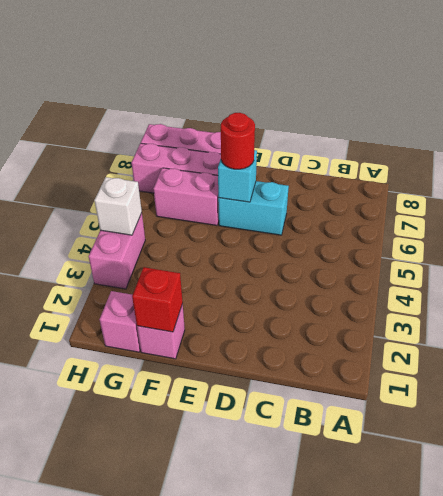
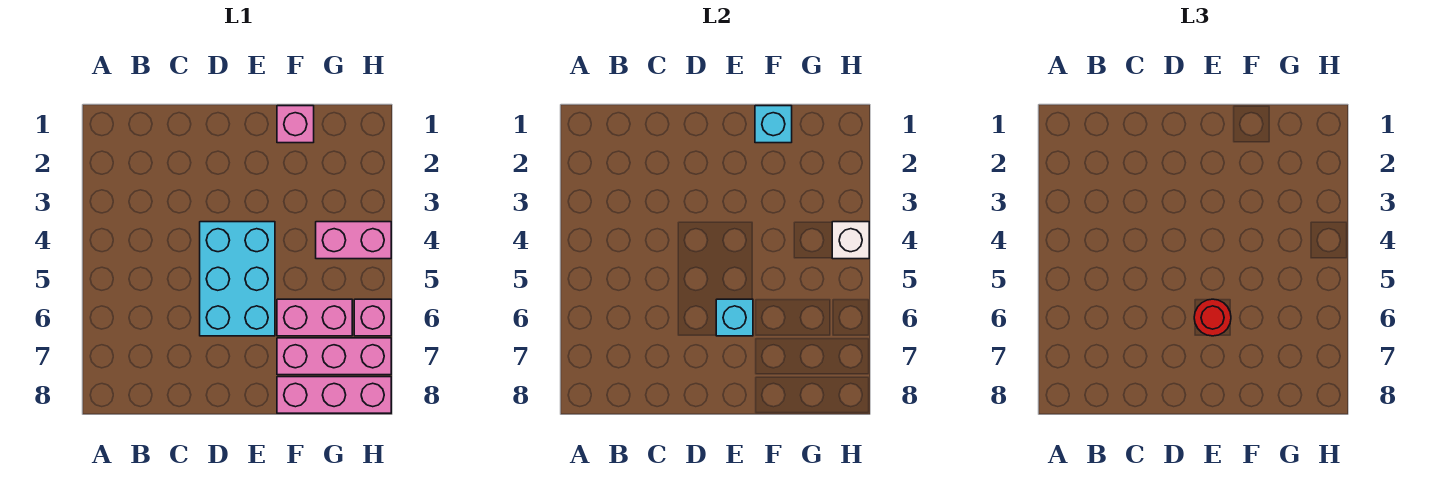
cyan brick D6:E6 level 1 -> cyan brick D4:E6 level 1
red brick F1 level 2 -> cyan brick F1 level 2
pink brick G1 level 1 -> pink brick H6 level 1
pink brick H3:H4 level 1 -> pink brick G4:H4 level 1

